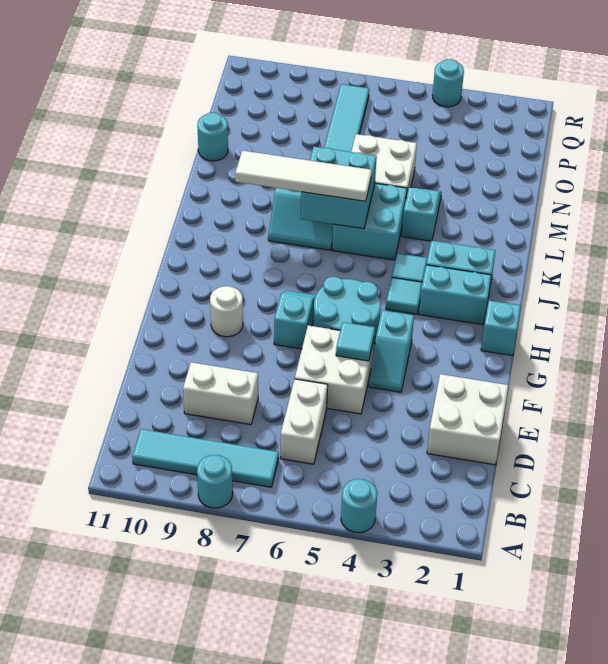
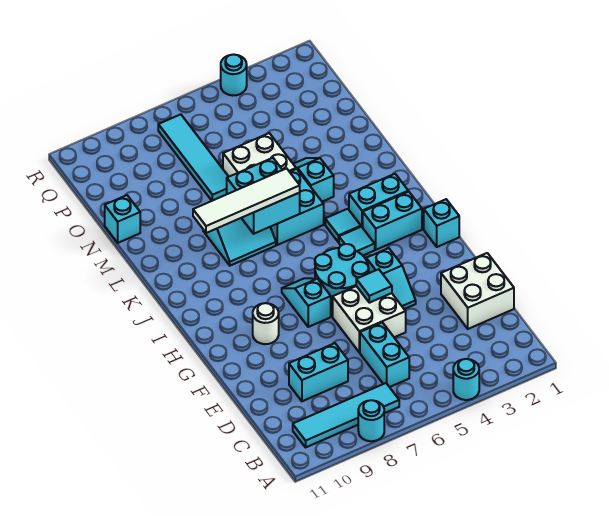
white brick C6:D6 level 1 -> cyan brick C6:D6 level 1
white brick D8:D9 level 1 -> cyan brick D8:D9 level 1
cyan round brick N11 level 1 -> cyan brick N11 level 1

